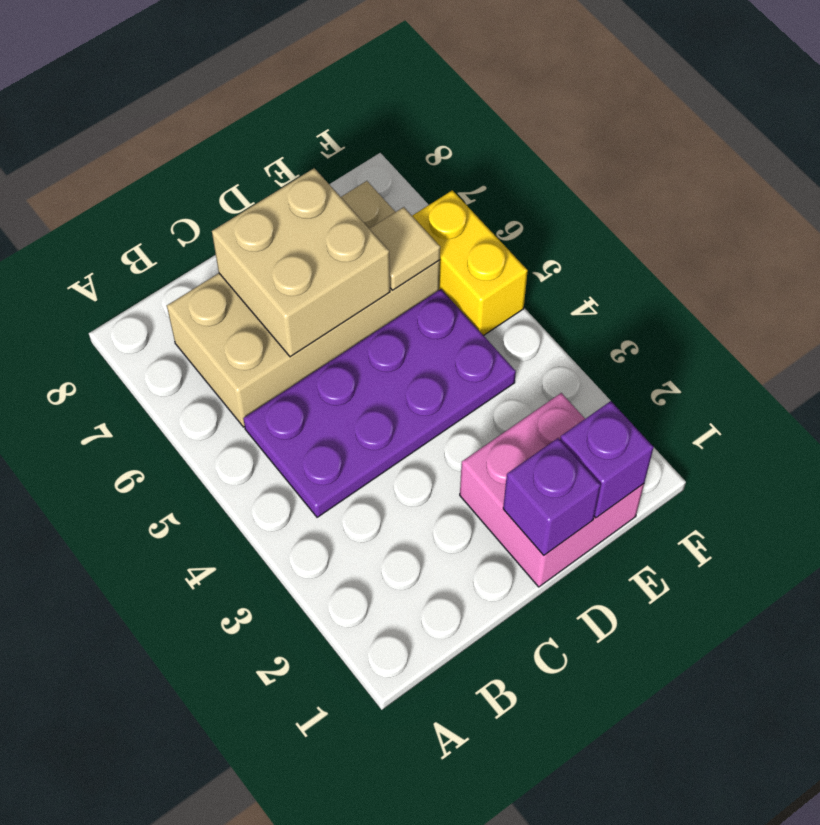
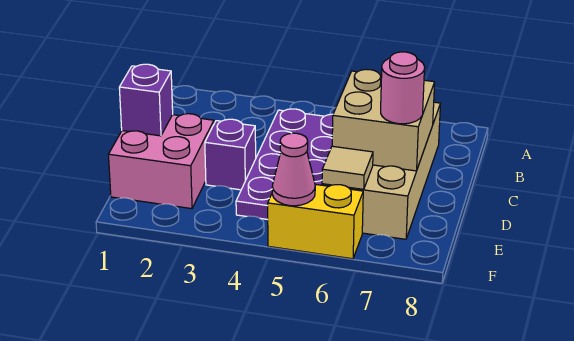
none -> pink round brick D7 level 3
purple brick E1 level 2 -> purple brick D3 level 1
none -> pink cone F5 level 2

